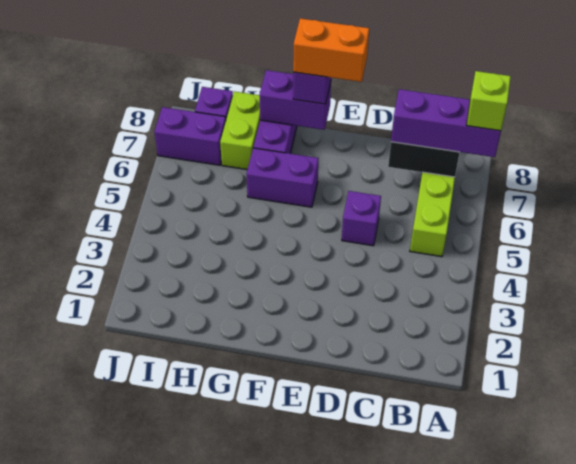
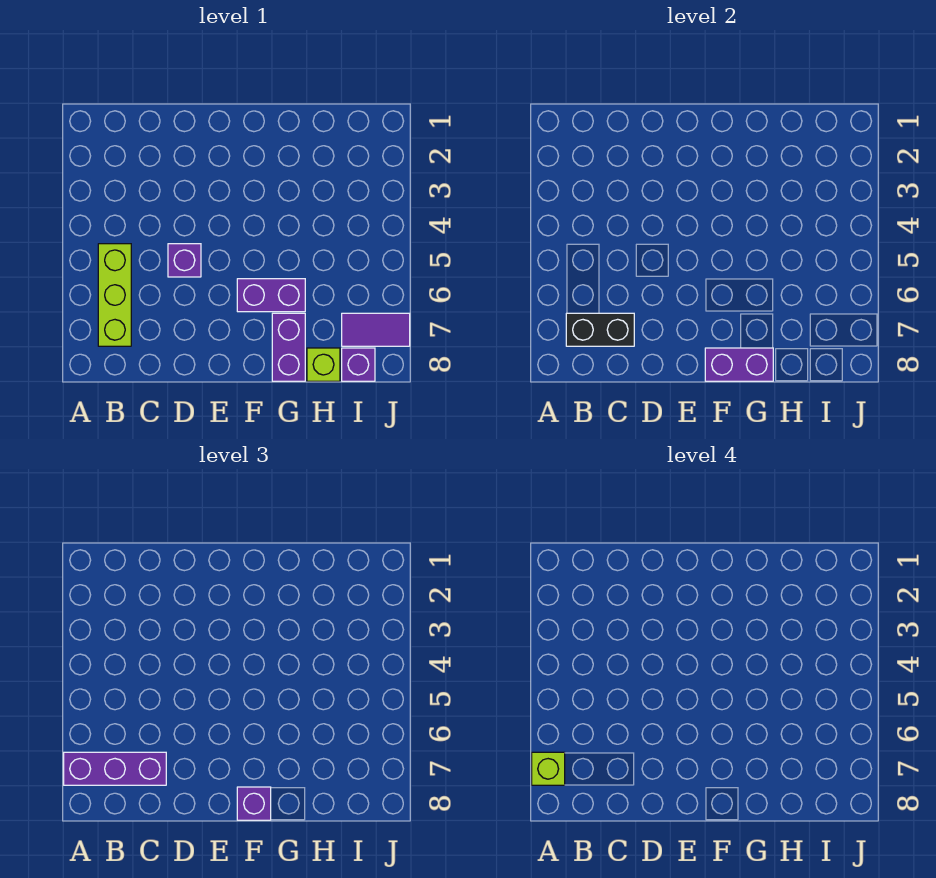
orange brick E8:F8 level 4 -> none
lime brick H7:H8 level 1 -> lime brick H8 level 1
purple brick I7:J7 level 1 -> purple tile I7:J7 level 1

